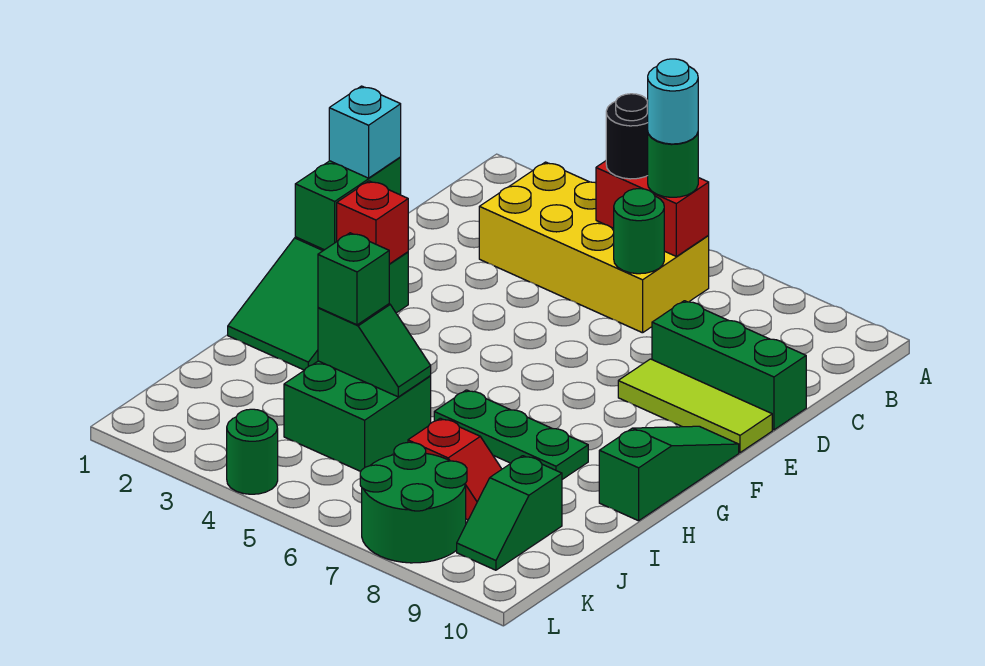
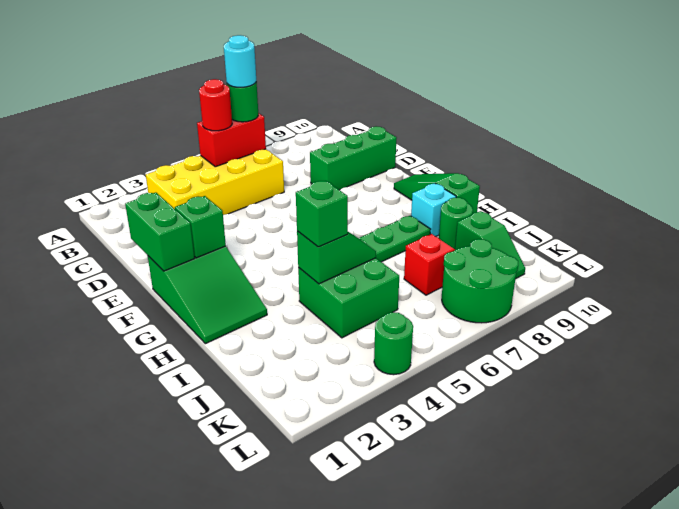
black round brick B5 level 3 -> red round brick B5 level 3
green round brick C6 level 2 -> green round brick I9 level 1
cyan brick E1 level 3 -> cyan brick H9 level 1
lime tile E8:E10 level 1 -> none
red brick F2 level 2 -> green brick F2 level 2

